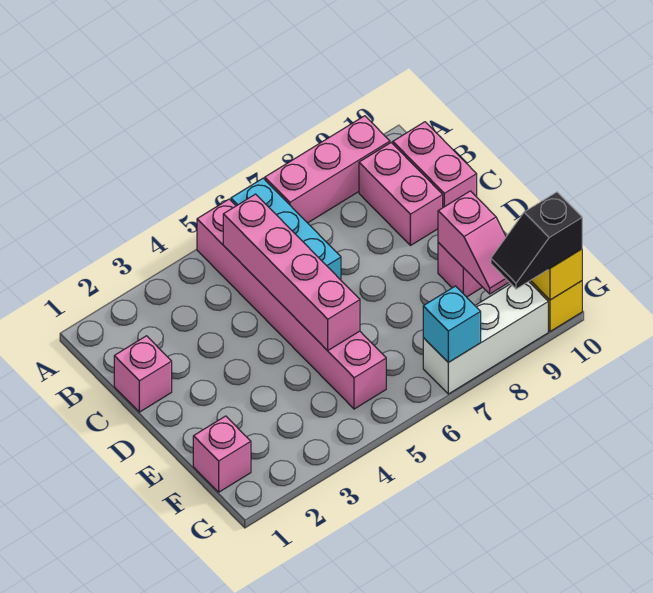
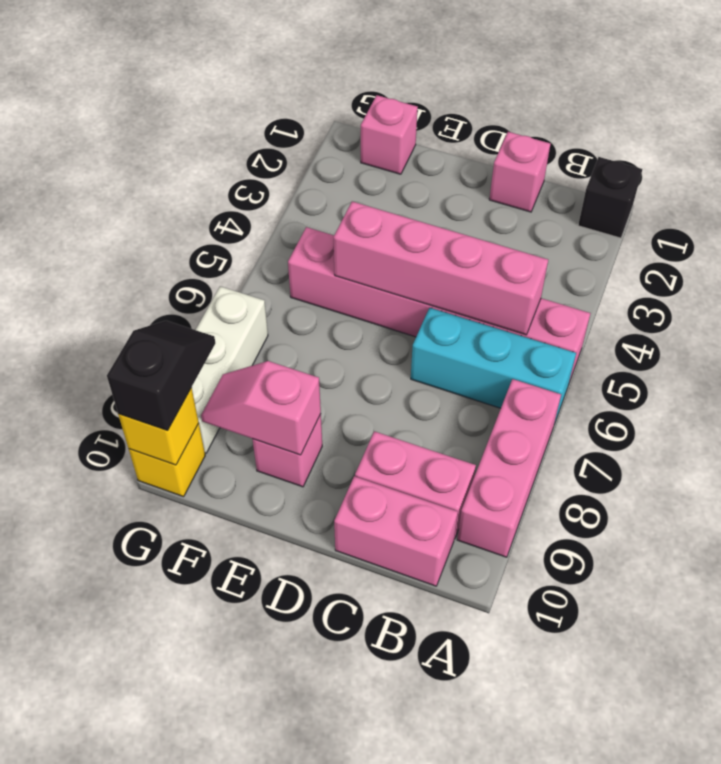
none -> black brick A1 level 1
cyan brick G7 level 2 -> none

